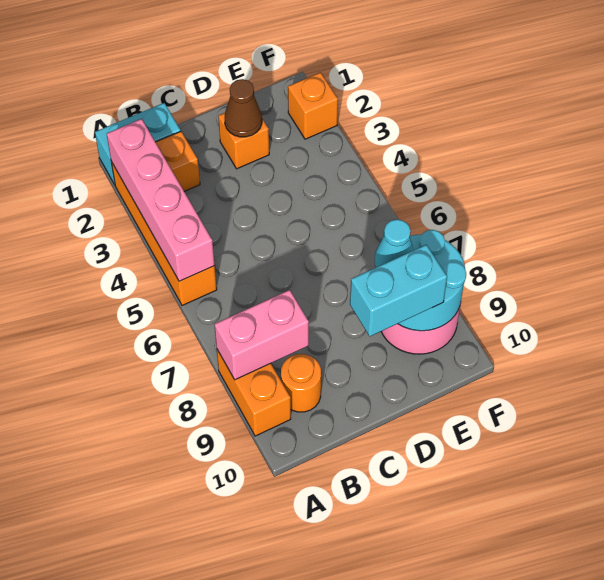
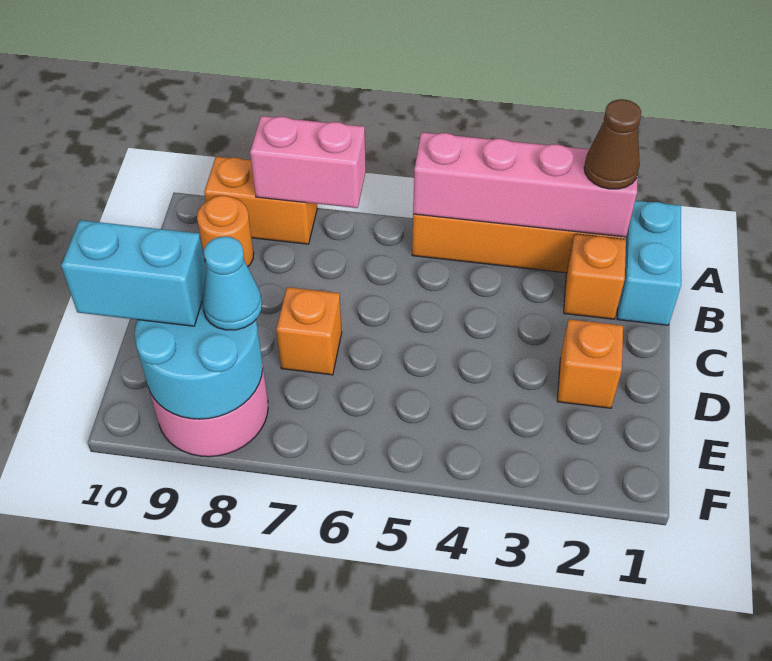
pink brick A8:B8 level 2 -> pink brick A7:A8 level 2
brown cone D2 level 2 -> brown cone A2 level 3
cyan brick D9:E9 level 3 -> cyan brick E9:E10 level 3
orange brick F2 level 1 -> orange brick D7 level 1

